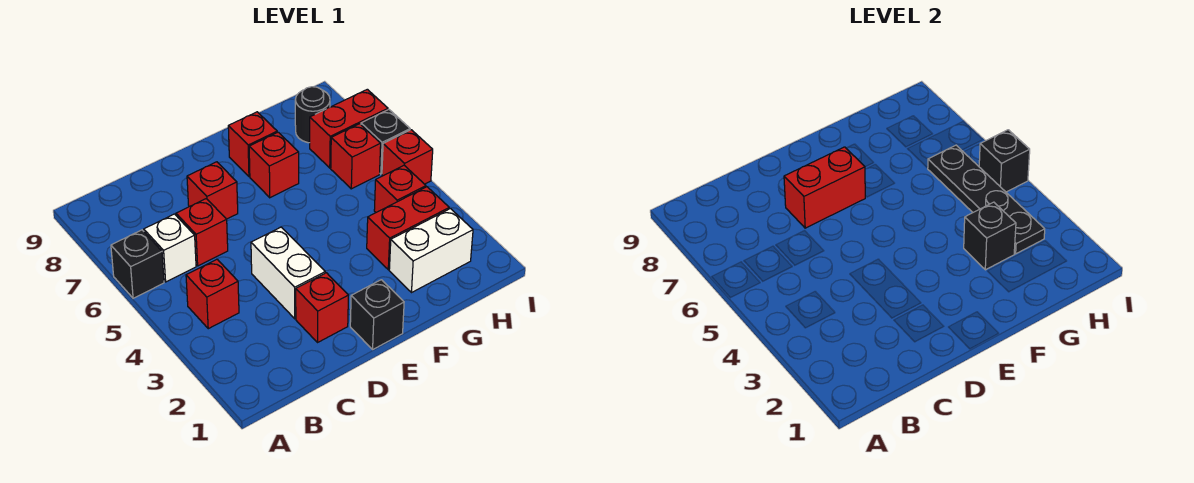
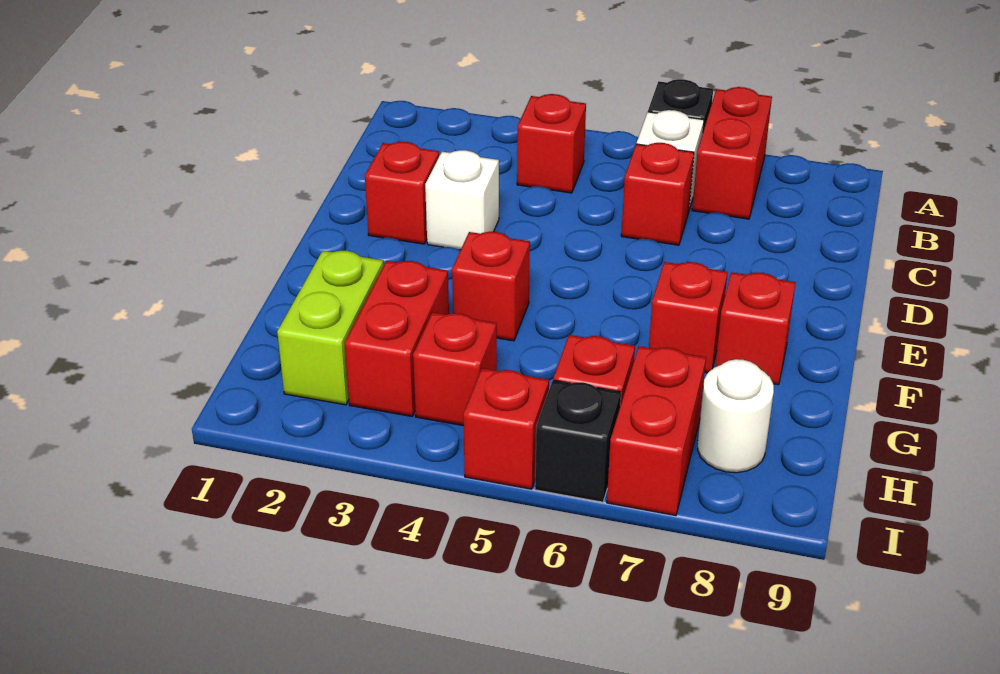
white brick D3:D4 level 1 -> white brick D3 level 1
red brick D7 level 1 -> red brick F4 level 1
red brick D7:E7 level 2 -> red brick A7:B7 level 1
black brick E1 level 1 -> none
white brick G2:H2 level 1 -> lime brick G2:H2 level 1
black brick G3 level 2 -> none
black plate H3:H6 level 2 -> none
black round brick H8 level 1 -> white round brick H8 level 1
black brick I5 level 2 -> none

